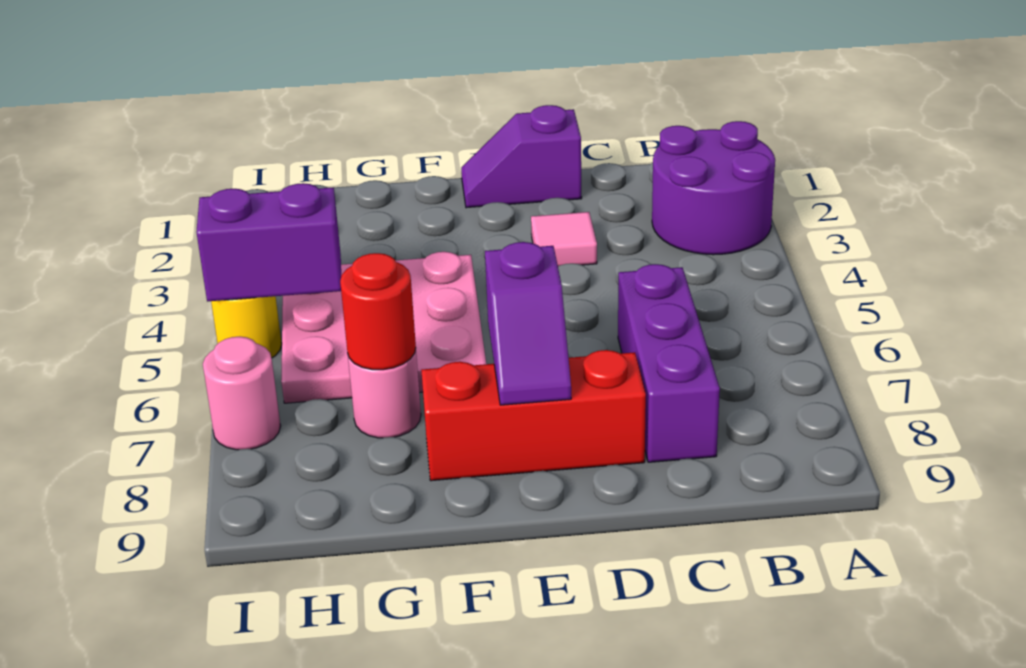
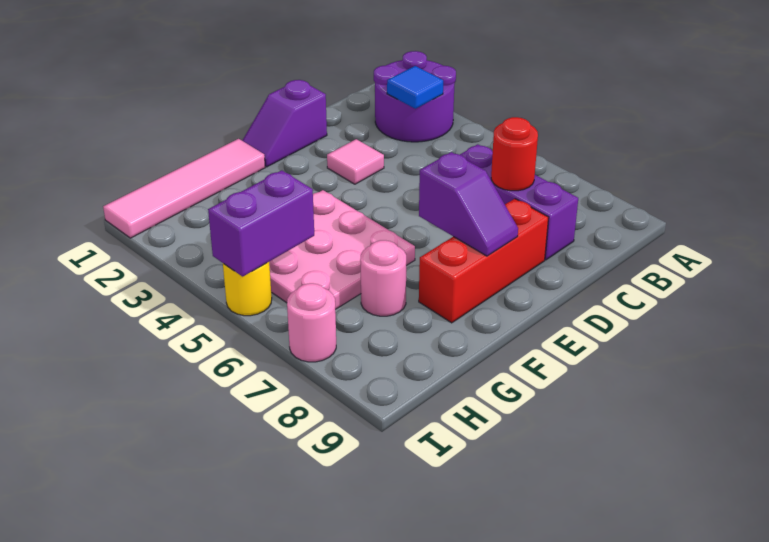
none -> blue tile B3 level 2
none -> pink tile F1:I1 level 1
red round brick G7 level 2 -> red round brick C7 level 2

